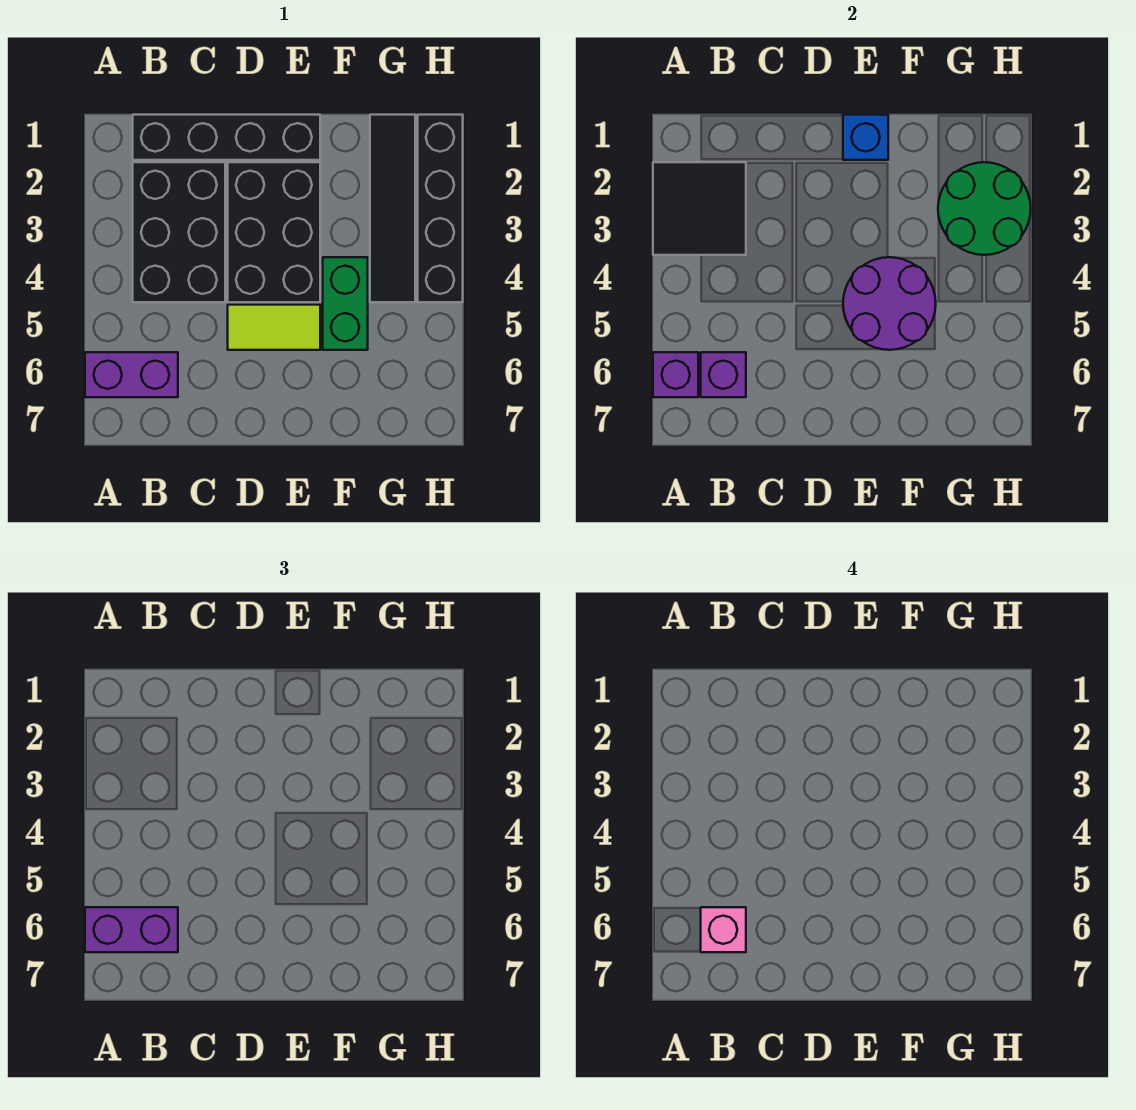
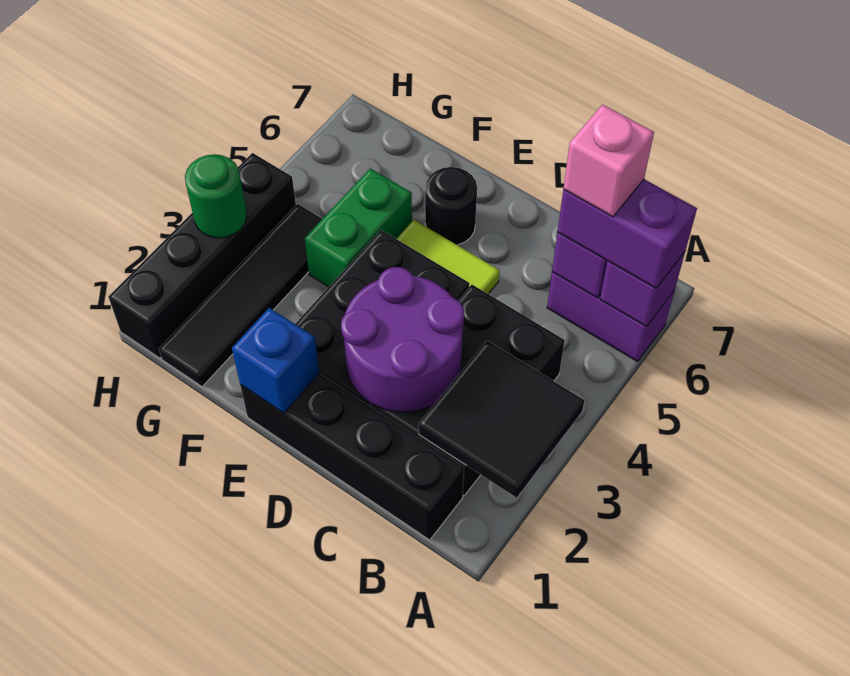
purple round brick E4:F5 level 2 -> purple round brick C2:D3 level 2
none -> black round brick E6 level 1
green round brick G2:H3 level 2 -> green round brick H3 level 2

